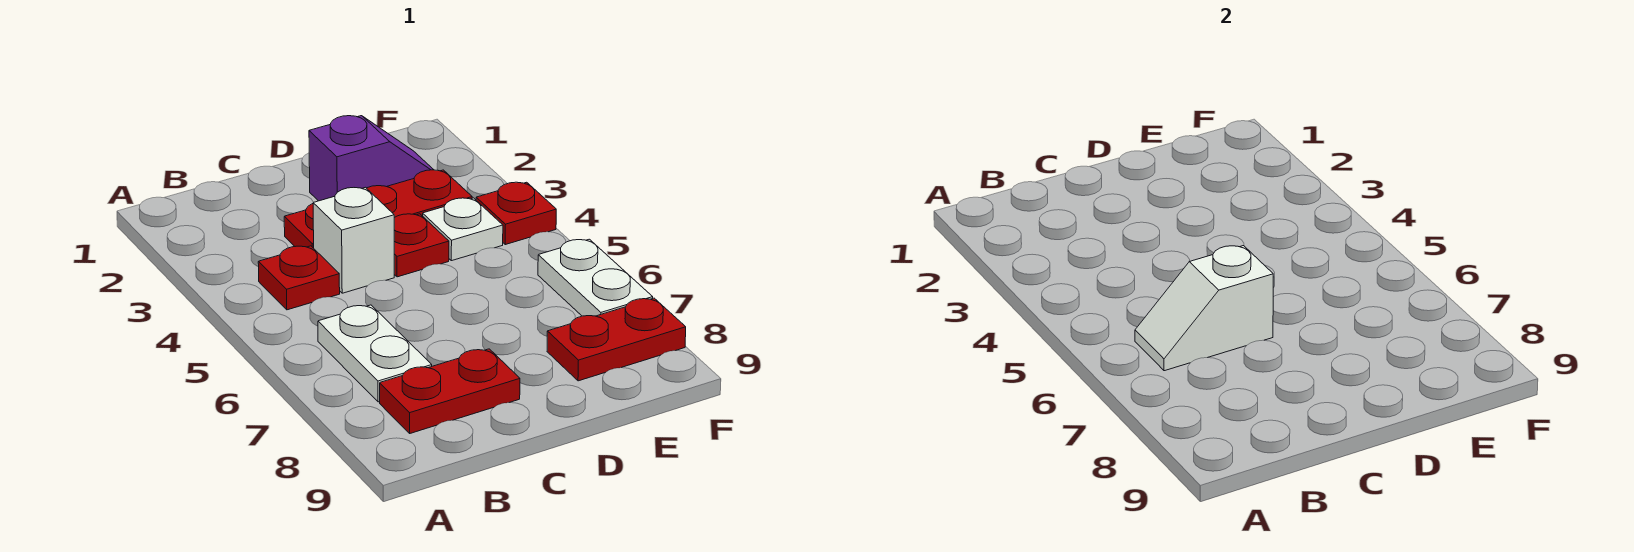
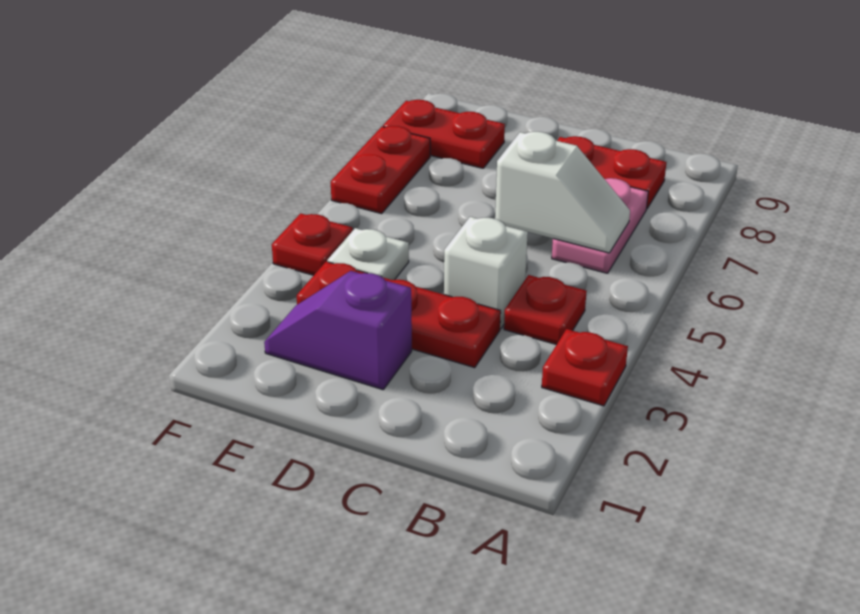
white plate B6:B7 level 1 -> pink plate B6:B7 level 1
red plate D4 level 1 -> red plate A3 level 1
white plate F6:F7 level 1 -> red plate F6:F7 level 1

